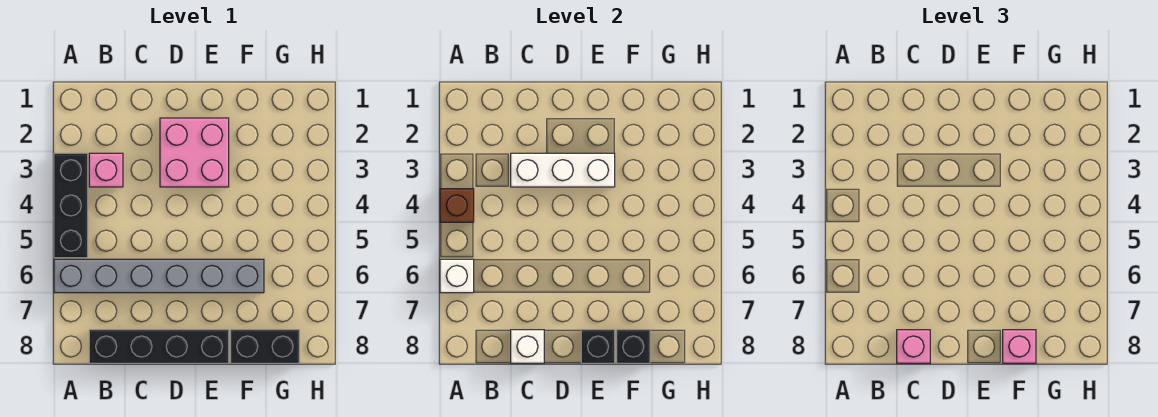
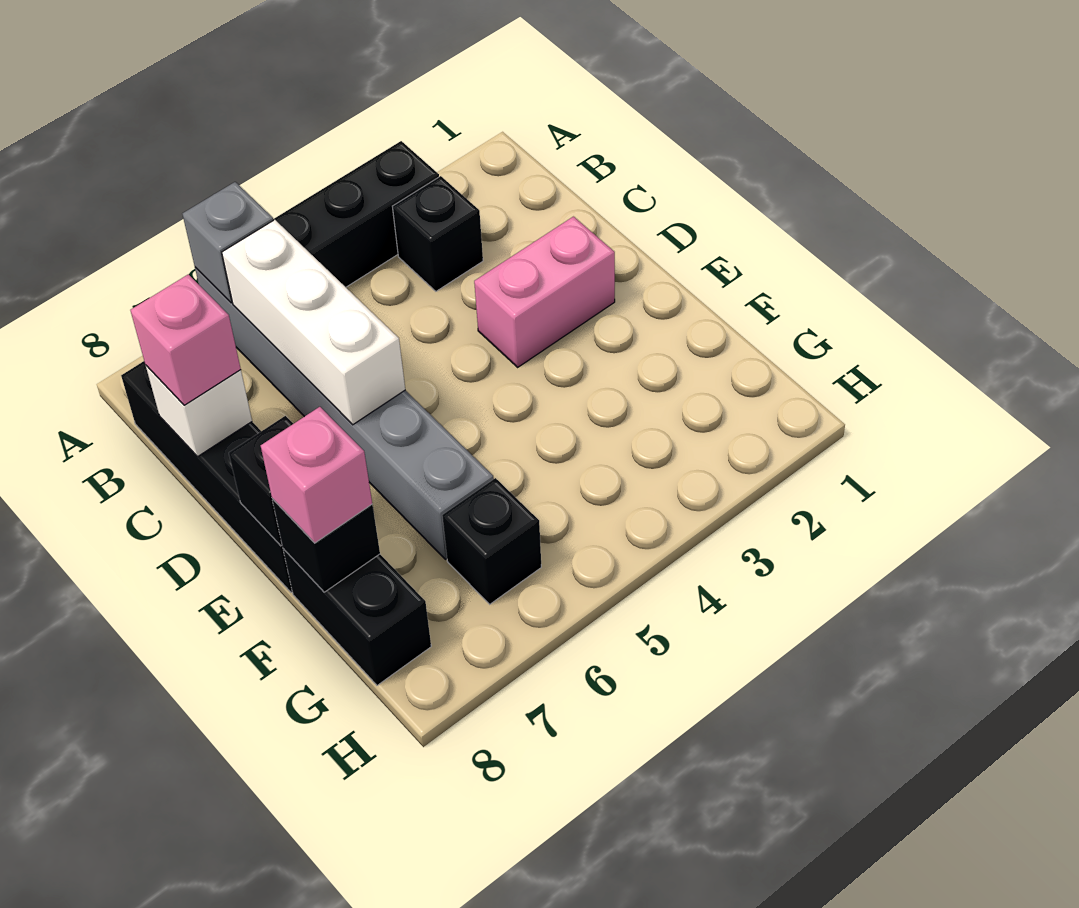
brown brick A4 level 2 -> none
white brick A6 level 2 -> grey brick A6 level 2
pink brick B3 level 1 -> black brick B3 level 1
white brick C3:E3 level 2 -> white brick B6:D6 level 2
pink brick D2:E3 level 1 -> pink brick D2:D3 level 1
none -> black brick G6 level 1

